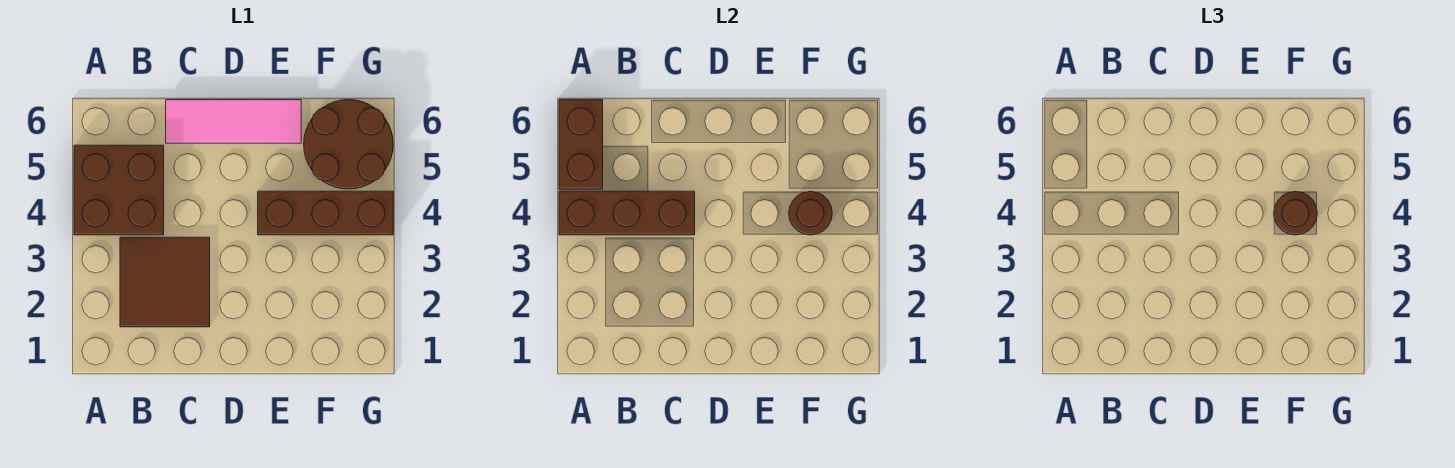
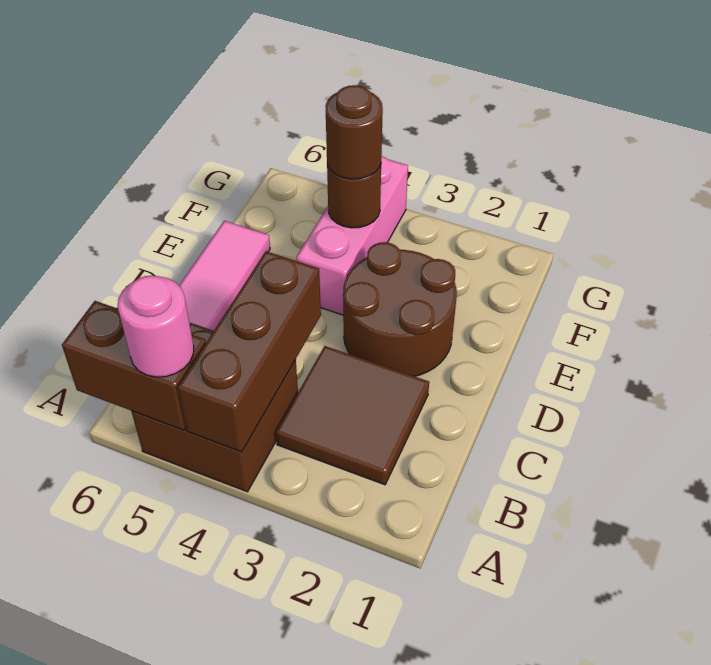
none -> pink round brick A5 level 3
brown brick E4:G4 level 1 -> pink brick E4:G4 level 1
brown round brick F5:G6 level 1 -> brown round brick D2:E3 level 1

